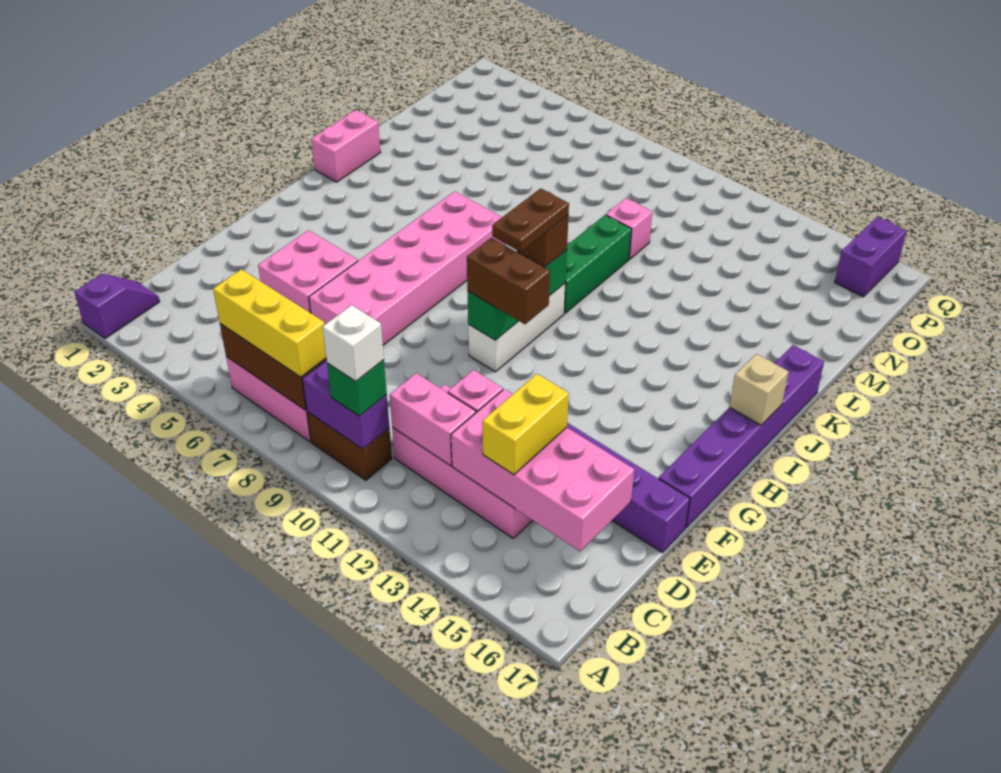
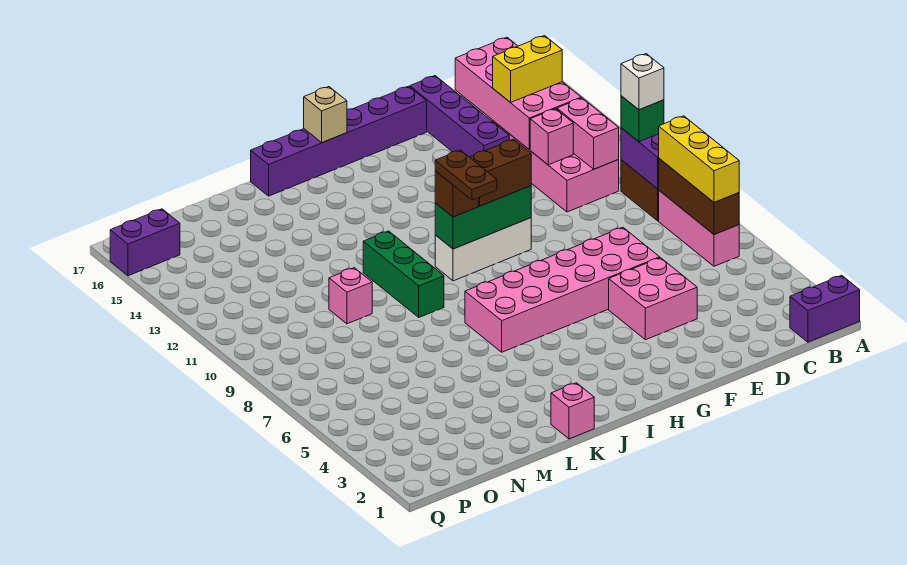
purple slope A1:B1 level 1 top A -> purple brick A1:B1 level 1
brown brick G10:G11 level 3 -> brown brick G10:H10 level 3
brown plate H10:I10 level 4 -> brown plate I9:I10 level 4
pink brick J1:K1 level 1 -> pink brick K1 level 1
green brick J10:L10 level 1 -> green brick K9:K11 level 1

